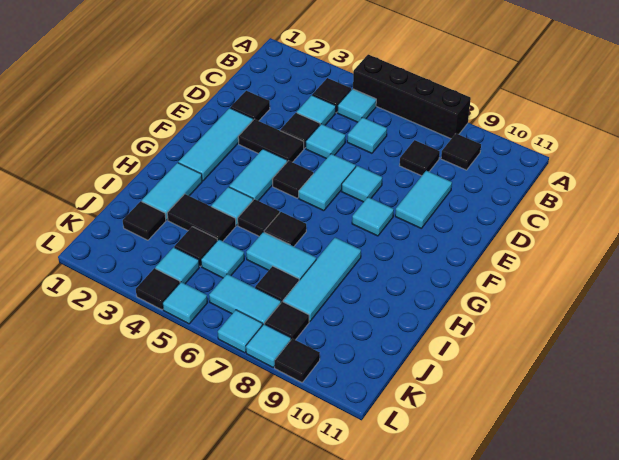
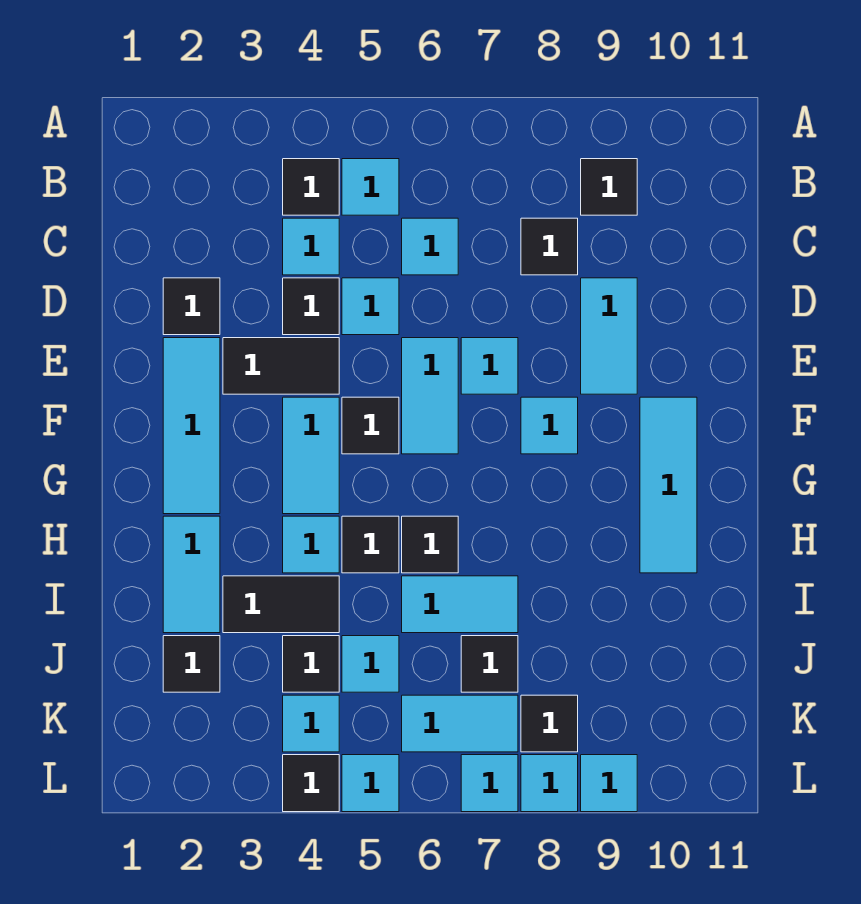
black brick A5:A8 level 1 -> none
cyan tile H8:J8 level 1 -> cyan tile F10:H10 level 1
black tile L9 level 1 -> cyan tile L9 level 1

